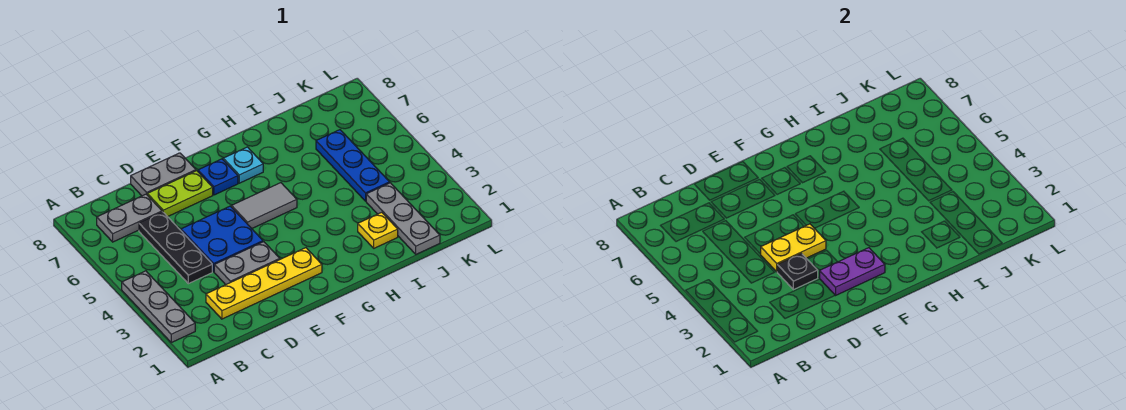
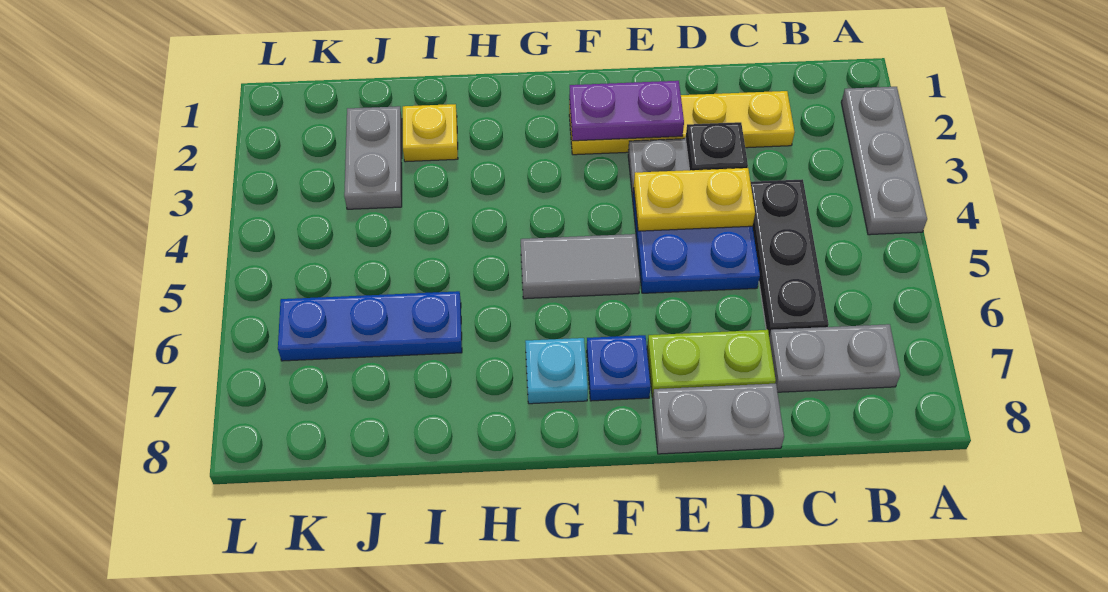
grey plate J1:J3 level 1 -> grey plate J2:J3 level 1
blue plate J4:J6 level 1 -> blue plate I6:K6 level 1

